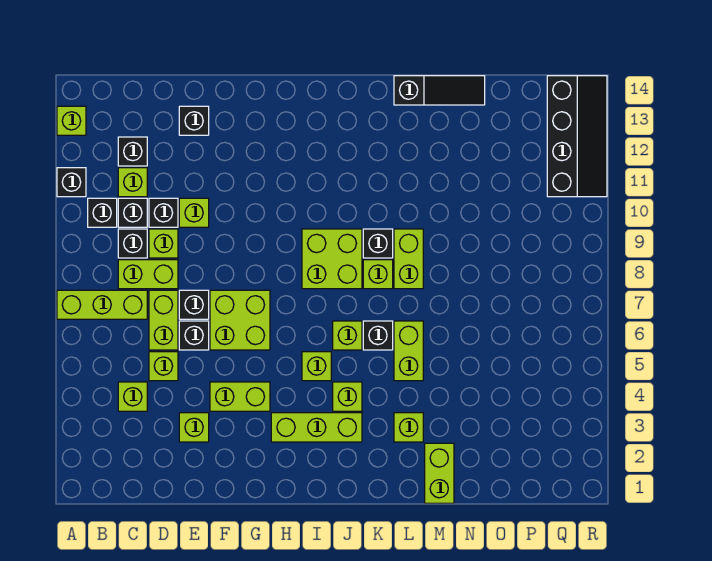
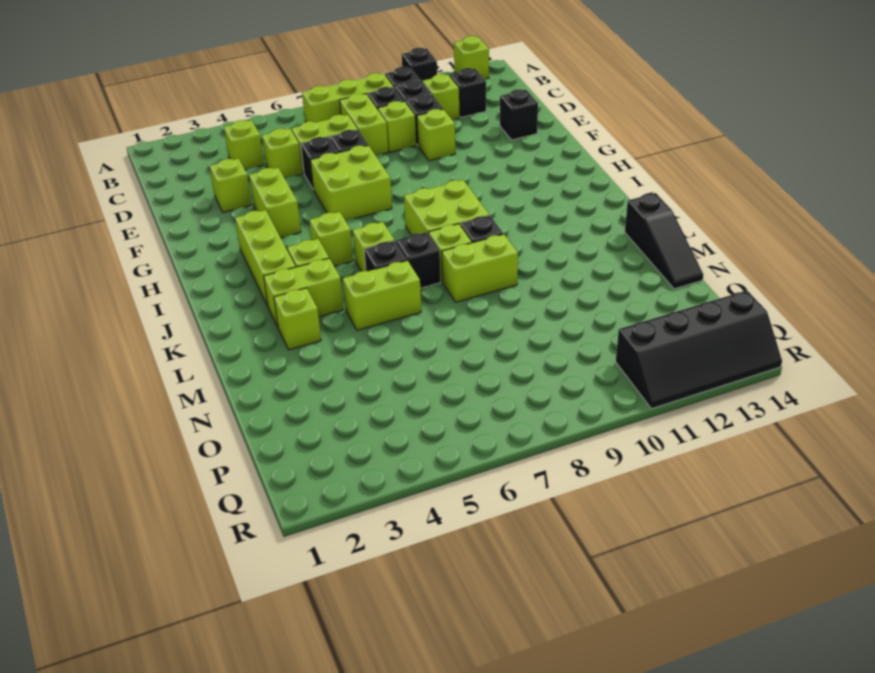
lime brick A7:C7 level 1 -> lime brick B7:B9 level 1
none -> black brick K7 level 1
lime brick M1:M2 level 1 -> lime brick K3:K4 level 1

